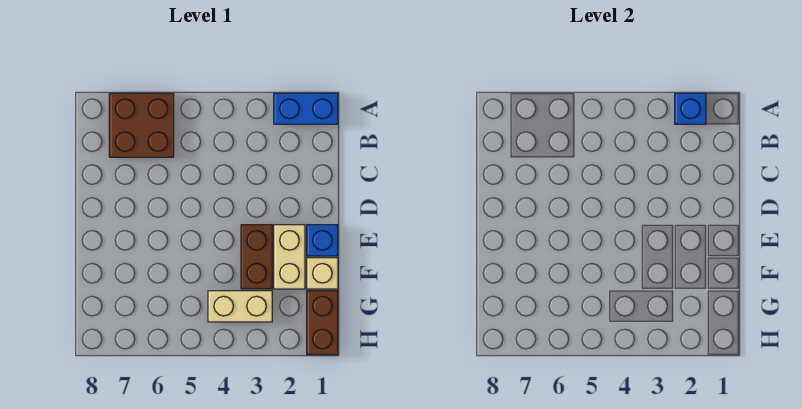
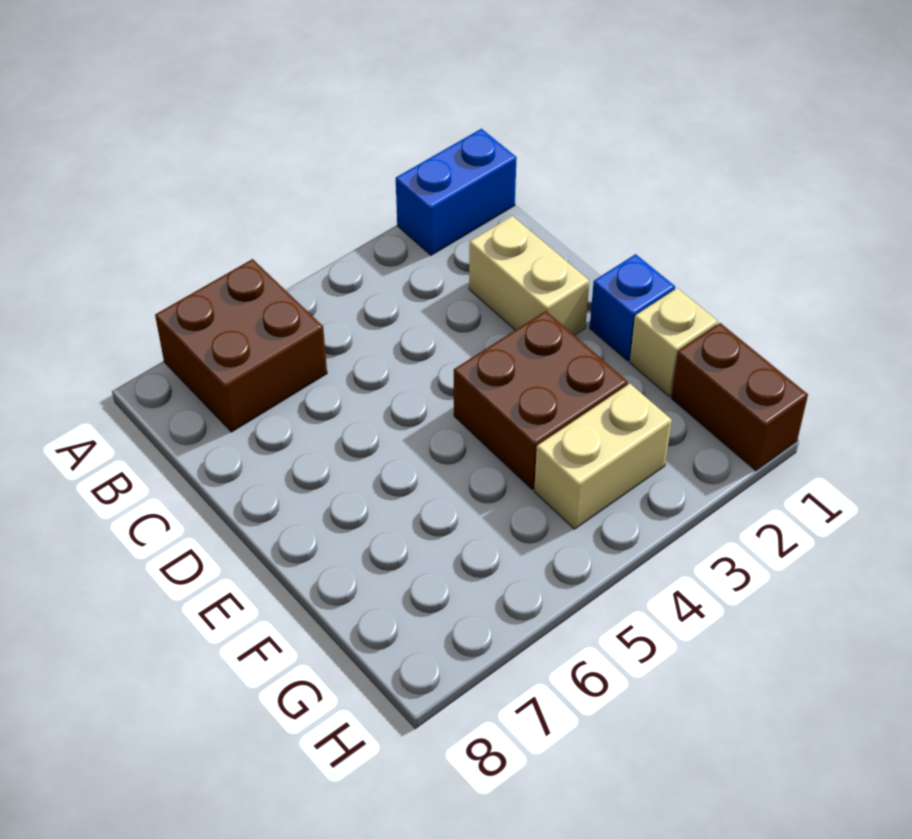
blue brick A2 level 2 -> none
tan brick E2:F2 level 1 -> tan brick C2:D2 level 1
brown brick E3:F3 level 1 -> brown brick E3:F4 level 1

